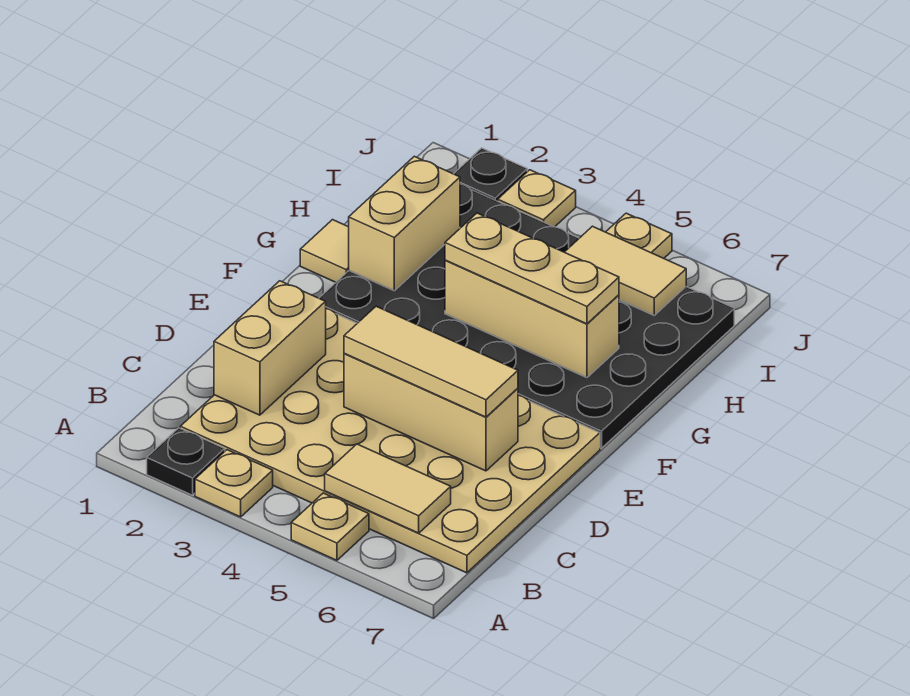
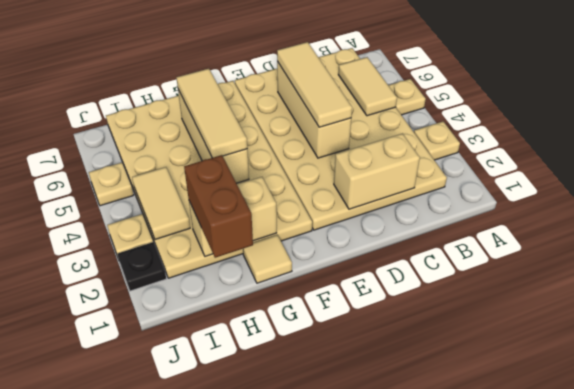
black plate A2 level 1 -> none
black plate F2:I7 level 1 -> tan plate F2:I7 level 1
tan plate G4:G6 level 3 -> tan tile G4:G6 level 3
none -> brown brick H1:H2 level 3
tan tile I5:I6 level 2 -> tan tile I3:I4 level 2

